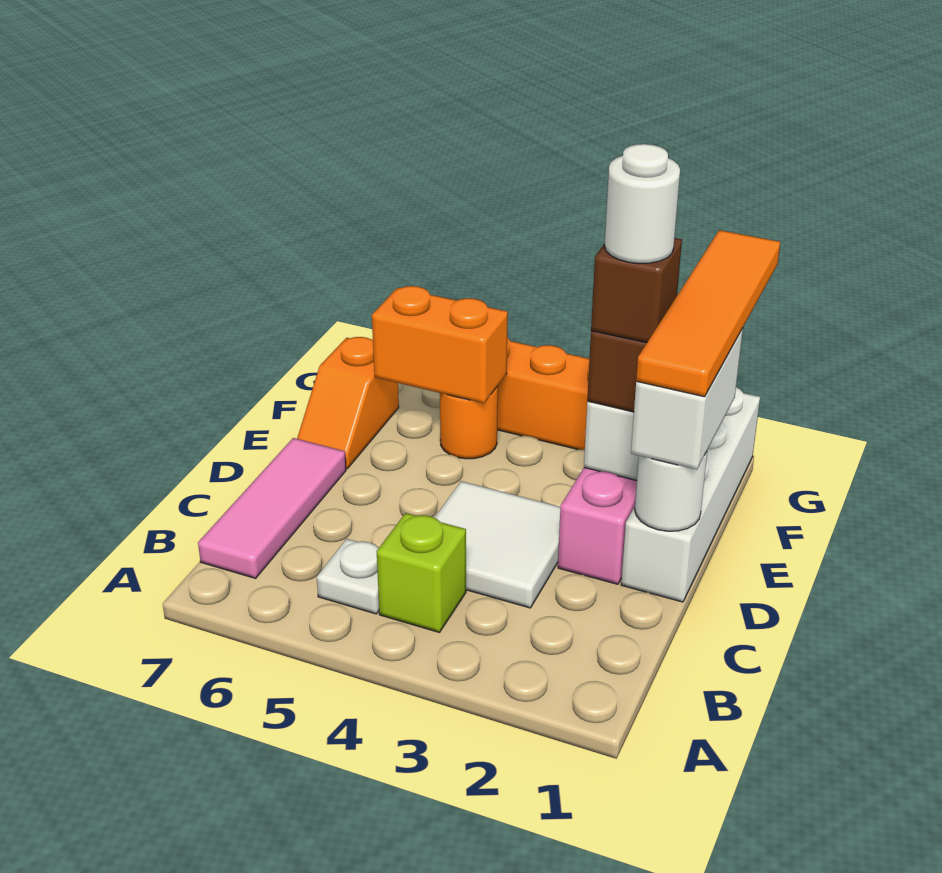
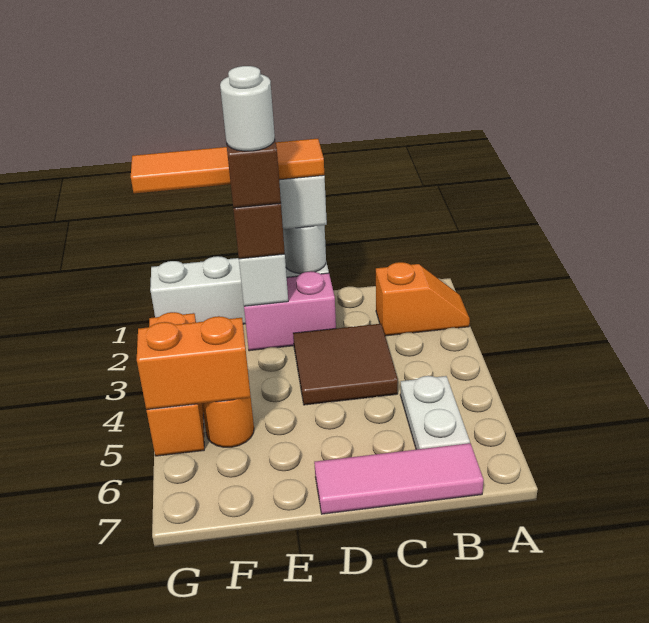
lime brick B4 level 1 -> none
white plate B5 level 1 -> white plate B5:B6 level 1
white tile C3:D4 level 1 -> brown tile C3:D4 level 1
orange slope E7:F7 level 1 top F -> orange slope A2:B2 level 1 top B
orange brick F5:F6 level 2 -> orange brick F5:G5 level 2

